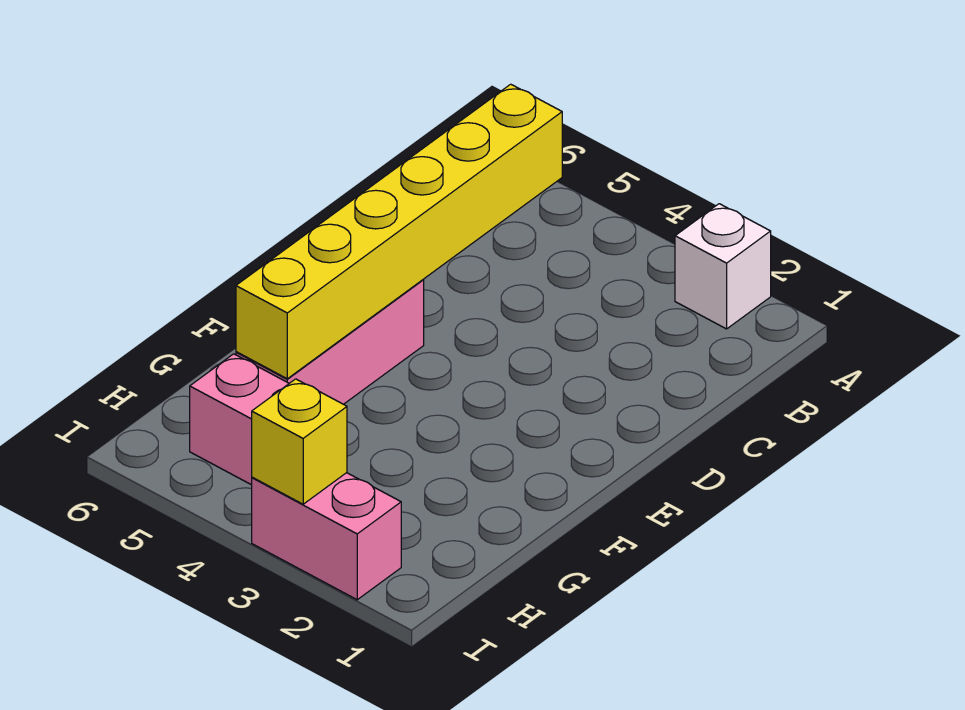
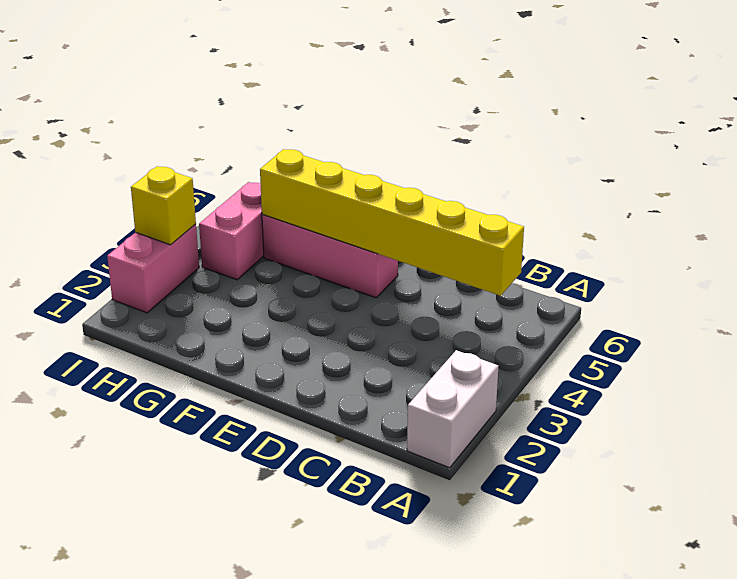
white brick A2 level 1 -> white brick A1:A2 level 1

